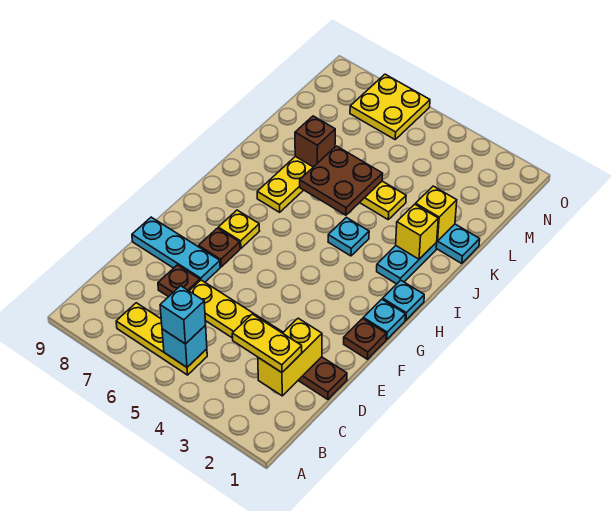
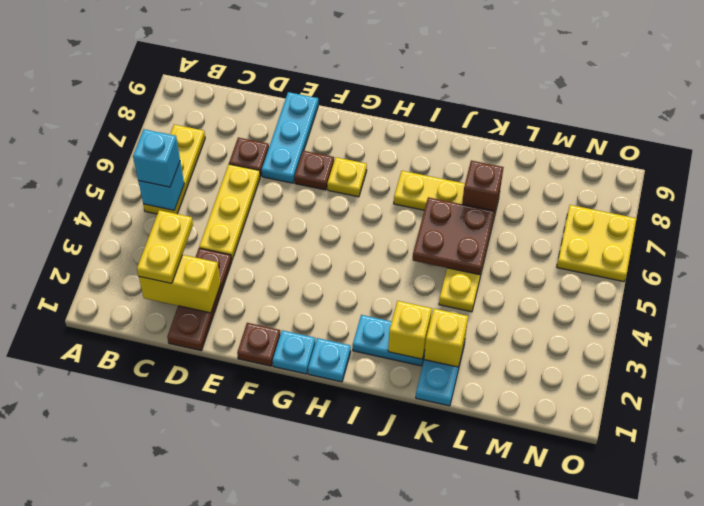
cyan plate I4 level 1 -> none

